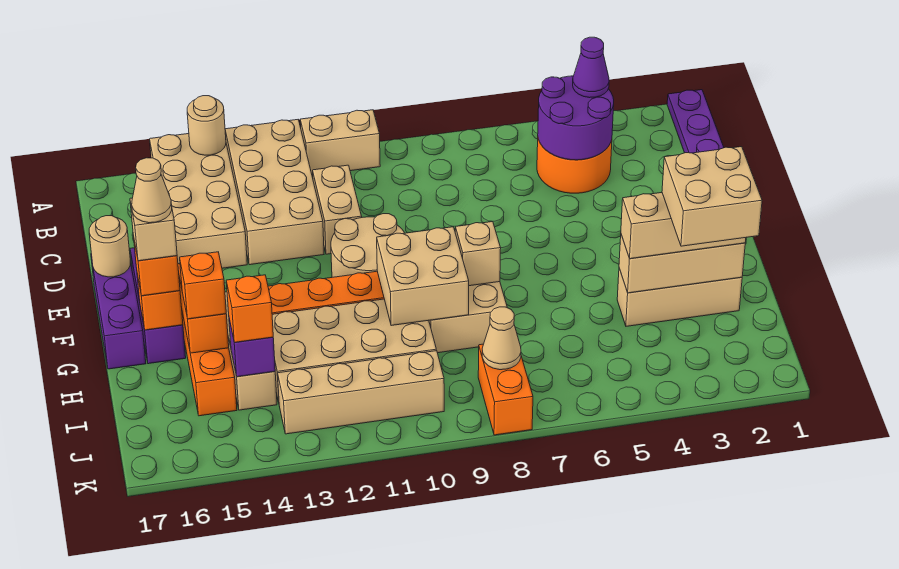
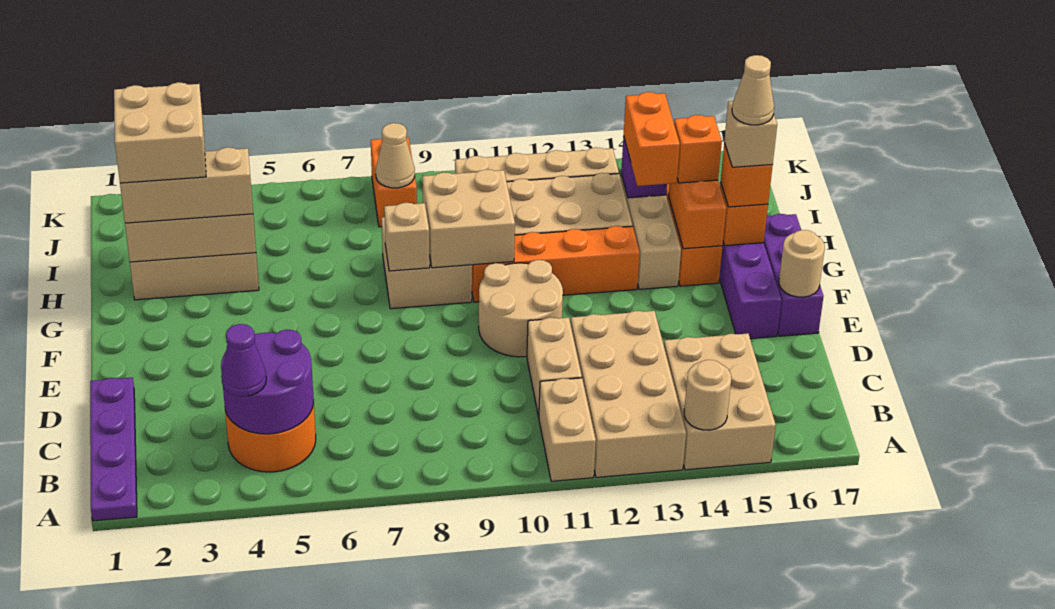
tan brick A10:A11 level 1 -> tan brick A11:B11 level 1
tan brick A14:D15 level 1 -> tan brick A14:C15 level 1
orange brick I14 level 3 -> orange brick H14:I14 level 3

